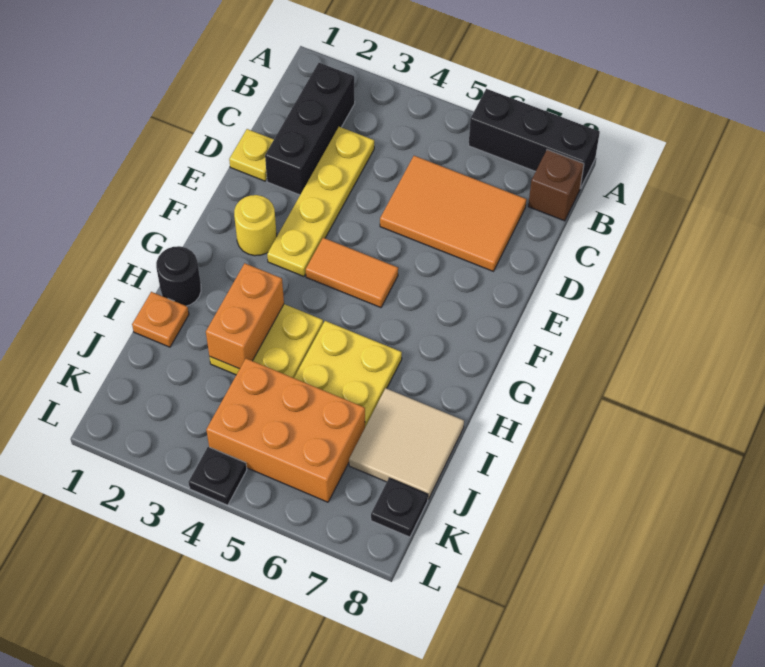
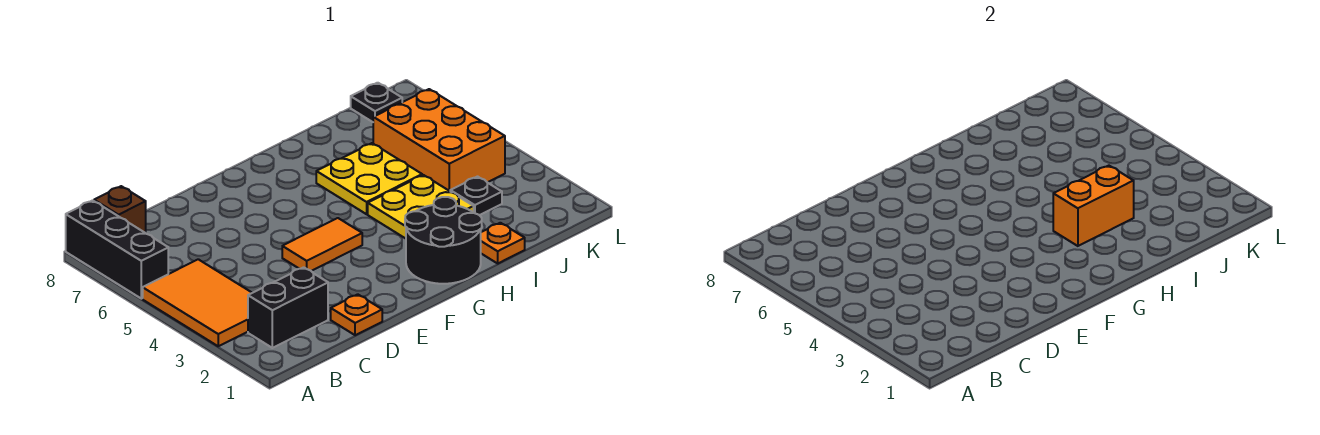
black brick B2:D2 level 1 -> black brick B2:C2 level 1
yellow plate C3:F3 level 1 -> none
orange tile C5:D7 level 1 -> orange tile A3:B5 level 1
yellow plate D1 level 1 -> orange plate D1 level 1
yellow round brick F2 level 1 -> none
orange tile F4:F5 level 1 -> orange tile E4:F4 level 1
black round brick H1 level 1 -> black round brick G1:H2 level 1
tan tile I7:J8 level 1 -> none
black plate L4 level 1 -> black plate J3 level 1

